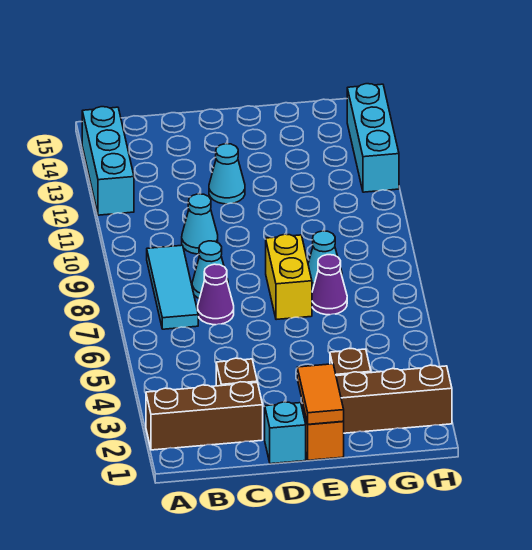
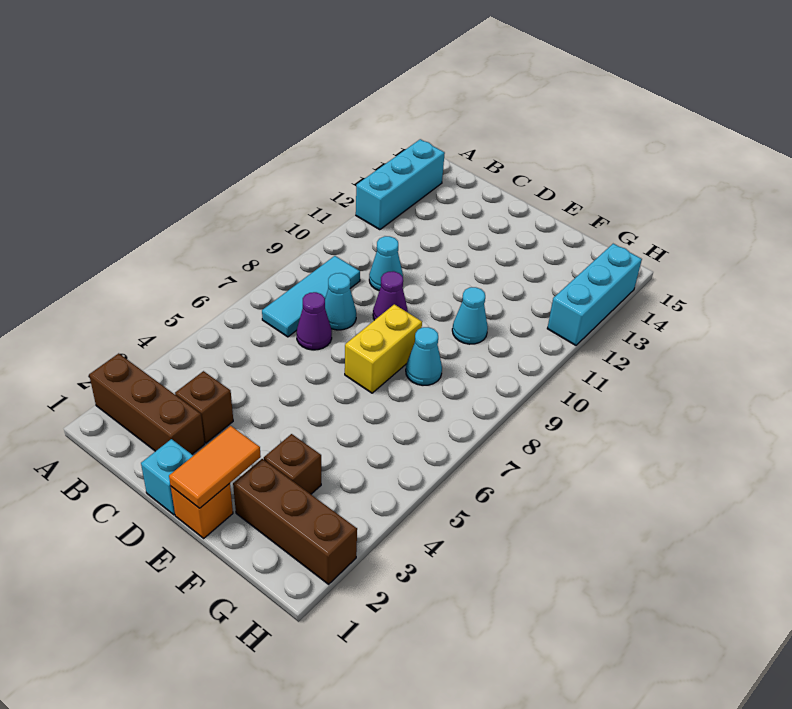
cyan cone D12 level 1 -> cyan cone F10 level 1
purple cone F7 level 1 -> purple cone D9 level 1

